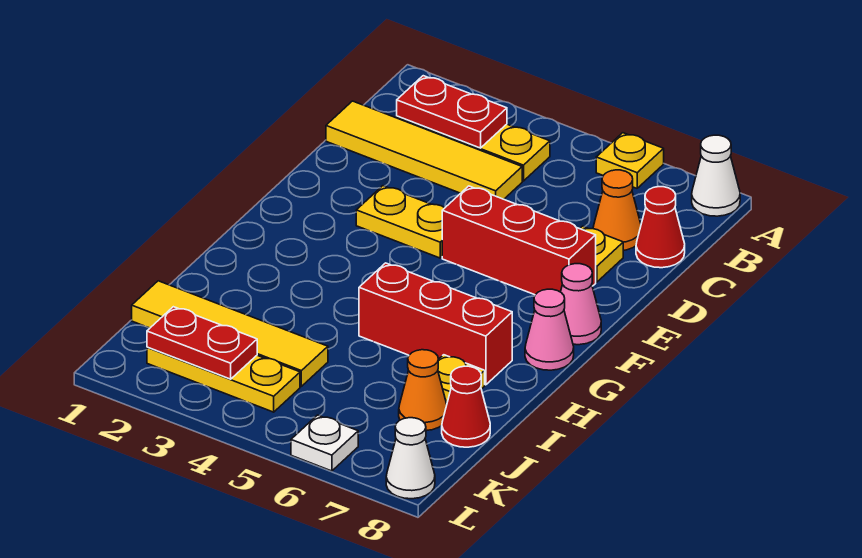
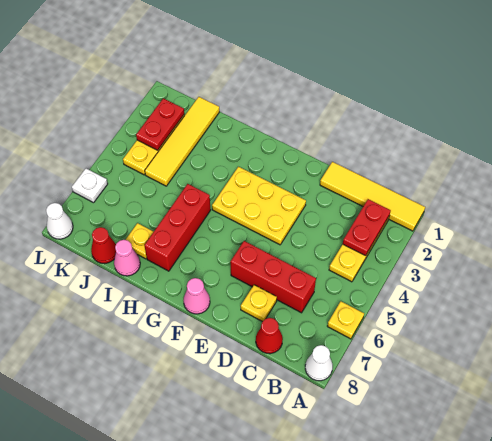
yellow tile C1:C4 level 1 -> yellow tile A1:D1 level 1
orange cone C7 level 1 -> none
yellow plate E3:E4 level 1 -> yellow plate E3:G4 level 1
red brick E5:E7 level 1 -> red brick C6:E6 level 1
pink cone G8 level 1 -> pink cone I8 level 1
orange cone J7 level 1 -> none

